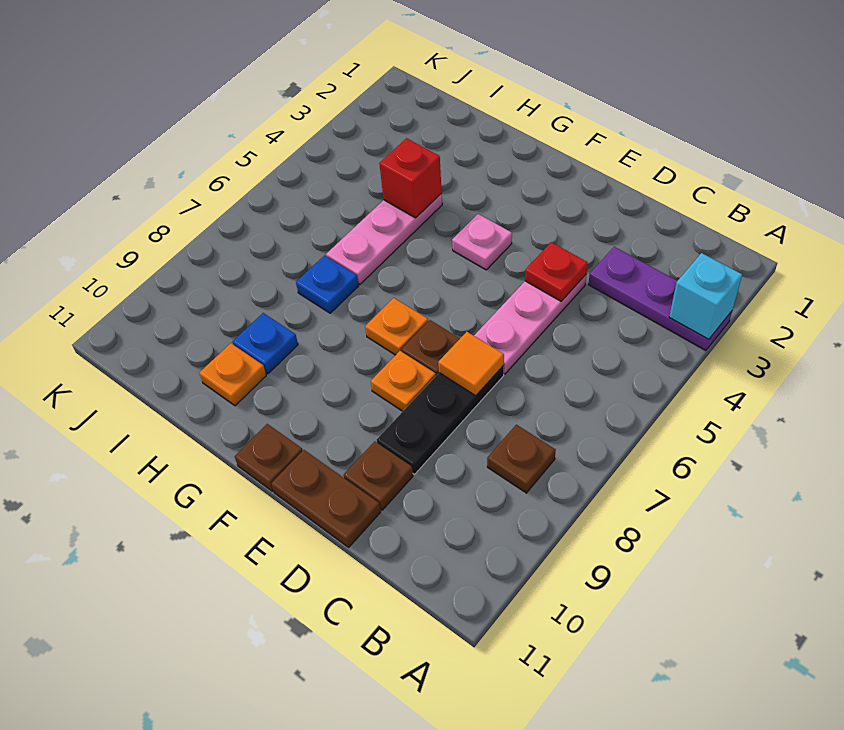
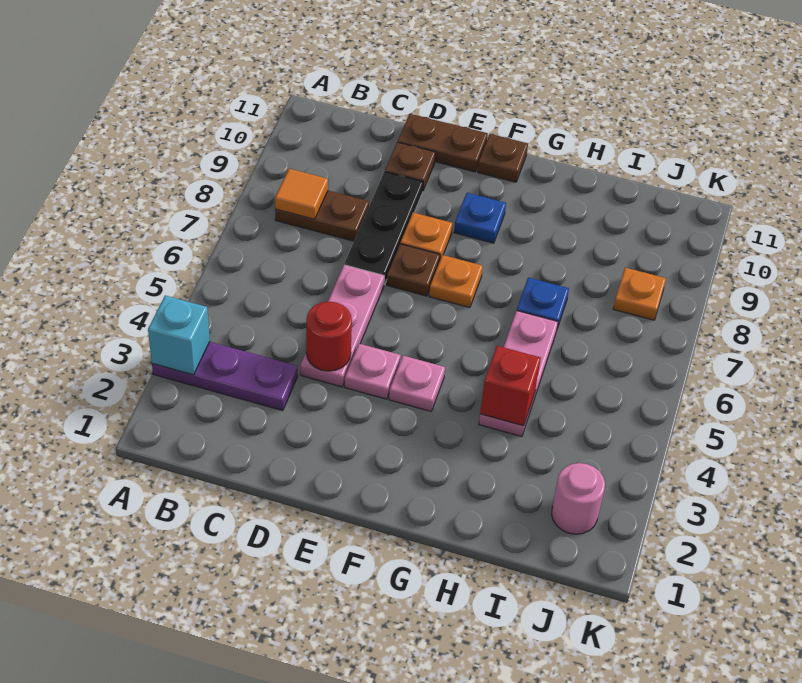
brown plate B8 level 1 -> brown plate B8:C8 level 1
red plate D4 level 2 -> red round brick D4 level 2
orange tile D7 level 2 -> orange tile B8 level 2
none -> pink plate E4 level 1
blue plate H9 level 1 -> blue plate F9 level 1
orange plate H10 level 1 -> orange plate J8 level 1
none -> pink round brick J2 level 1

